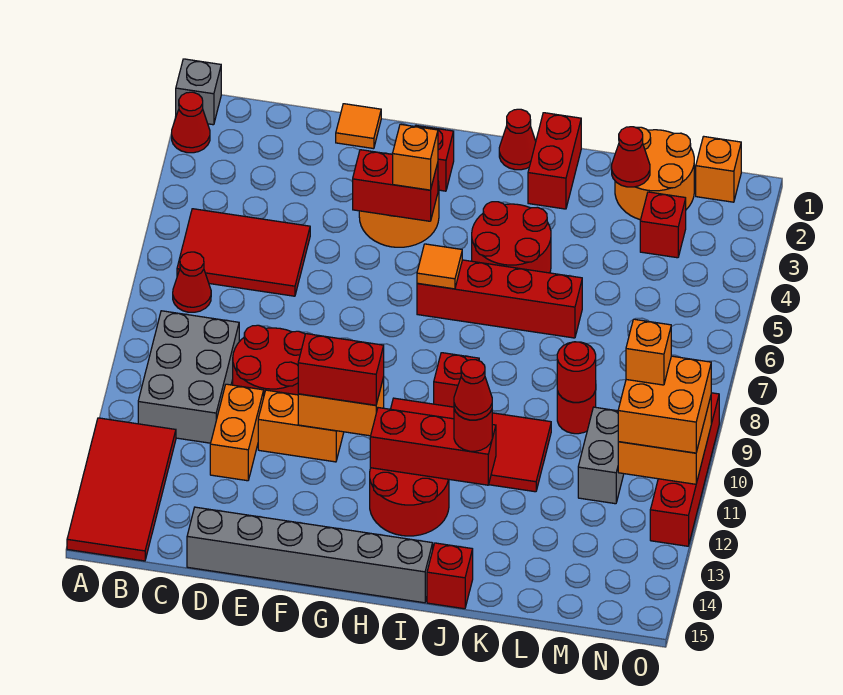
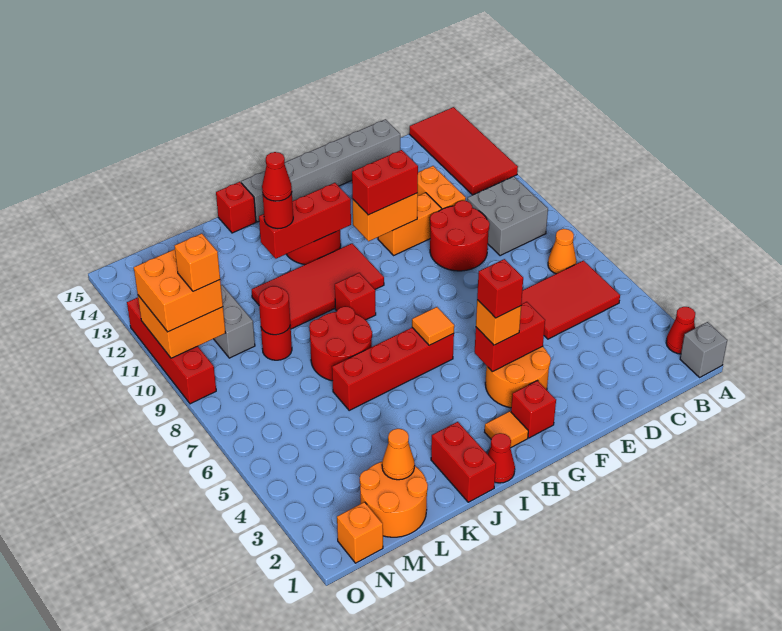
red cone B7 level 1 -> orange cone B7 level 1
grey brick B9:C11 level 1 -> grey brick B9:C10 level 1
orange tile E1 level 1 -> orange tile H2 level 1
red round brick I4:J5 level 1 -> red round brick J7:K8 level 1
red cone L2 level 2 -> orange cone L2 level 2
red brick M3 level 1 -> red brick G4 level 4

